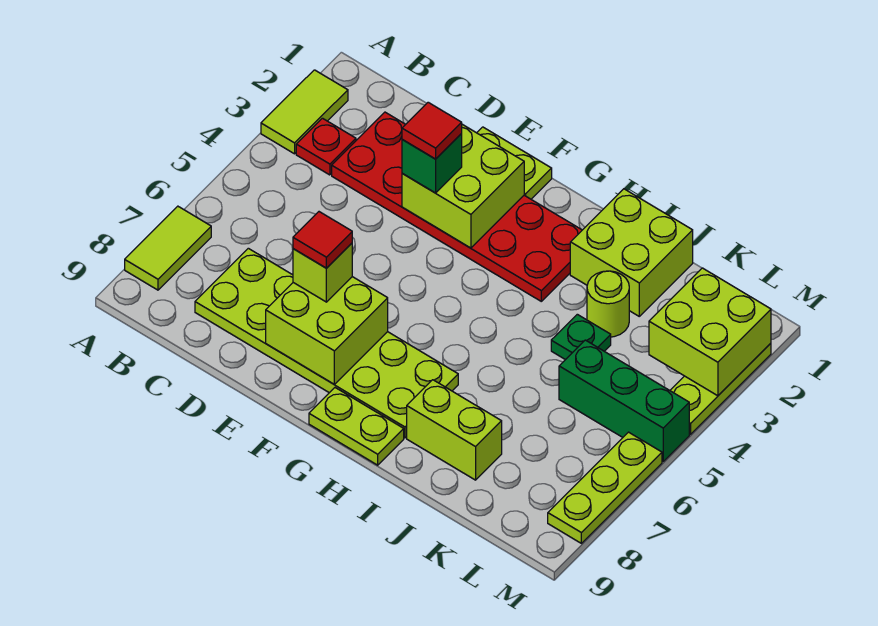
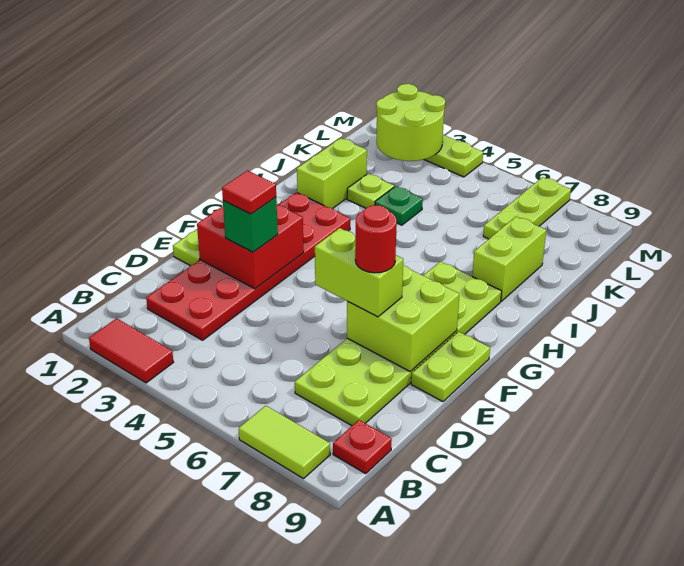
lime tile A2:A3 level 1 -> red tile A2:A3 level 1
red plate B3 level 1 -> red plate B9 level 1
lime brick E2:F3 level 2 -> red brick E2:F3 level 2
lime brick E7 level 3 -> lime brick E6:E7 level 3
red tile E7 level 4 -> red round brick E7 level 4
lime plate G9:H9 level 1 -> lime plate E9:F9 level 1
lime brick I1:J2 level 1 -> lime brick I2:J2 level 1
lime round brick J3 level 1 -> lime plate J3 level 1
green brick K5:M5 level 1 -> none
lime brick L2:M3 level 2 -> lime round brick L2:M3 level 2
lime plate M6:M8 level 1 -> lime plate K7:M7 level 1

